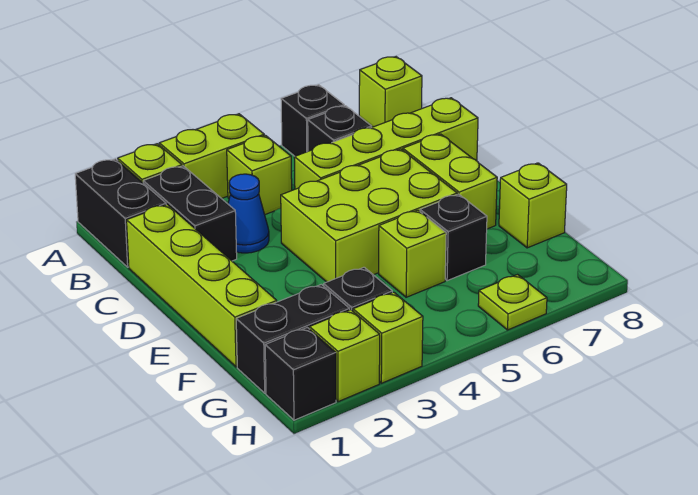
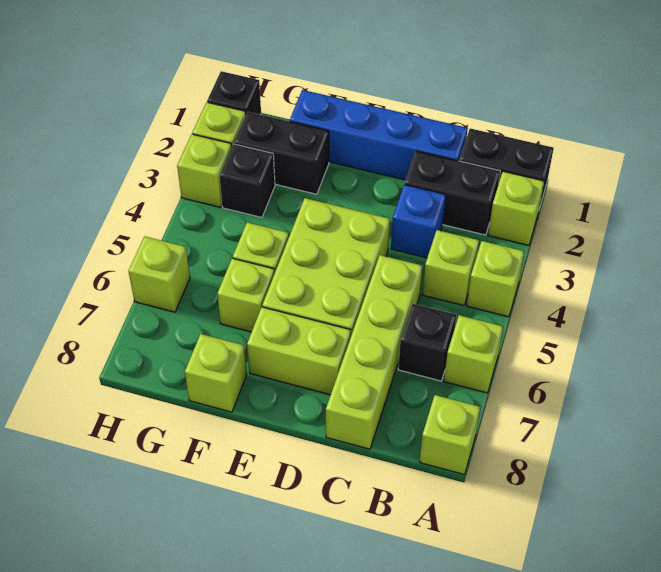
lime brick A3:A4 level 1 -> lime brick A4 level 1
black brick A6 level 1 -> lime brick A6 level 1
lime brick C1:F1 level 1 -> blue brick C1:F1 level 1
blue cone C3 level 1 -> blue brick C3 level 1
black brick F6 level 1 -> lime brick F6 level 1
black brick G1:G2 level 1 -> black brick F2:G2 level 1
lime plate H6 level 1 -> lime brick H6 level 1

